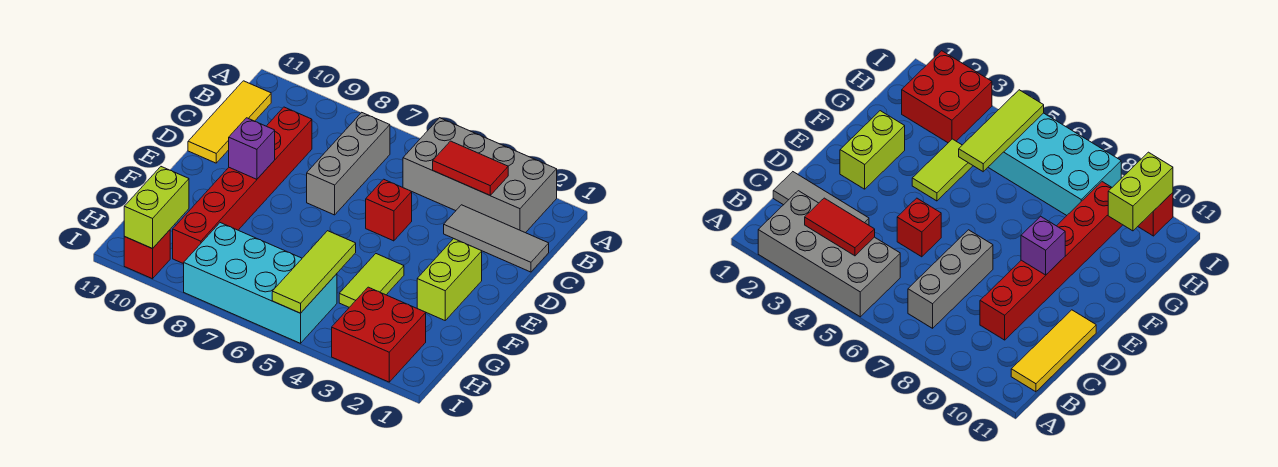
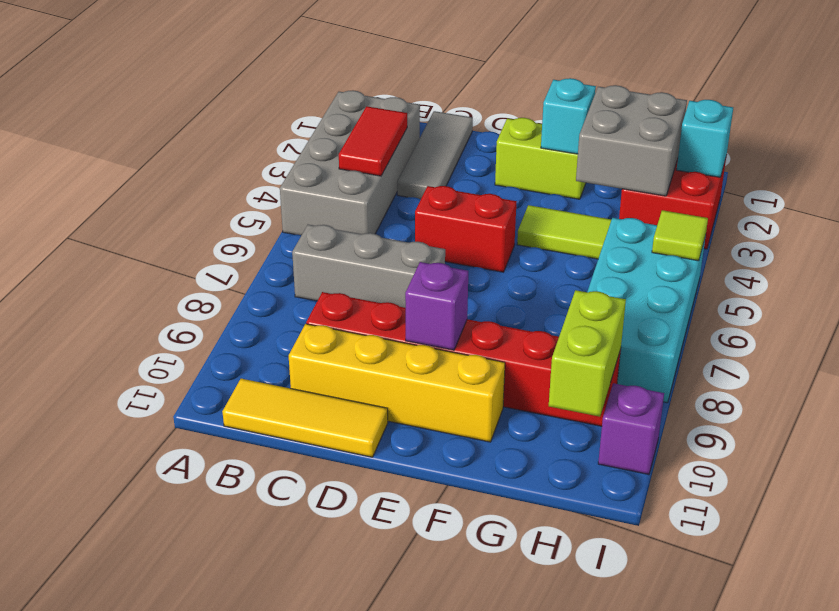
none -> yellow brick C10:F10 level 1
red brick D5 level 1 -> red brick D5:E5 level 1
none -> cyan brick F2 level 2
none -> grey brick G2:H3 level 2
lime tile G5:I5 level 2 -> lime tile I5 level 2
lime brick H10:I10 level 2 -> lime brick H9:H10 level 2
none -> cyan brick I2 level 2
red brick I10 level 1 -> purple brick I10 level 1

